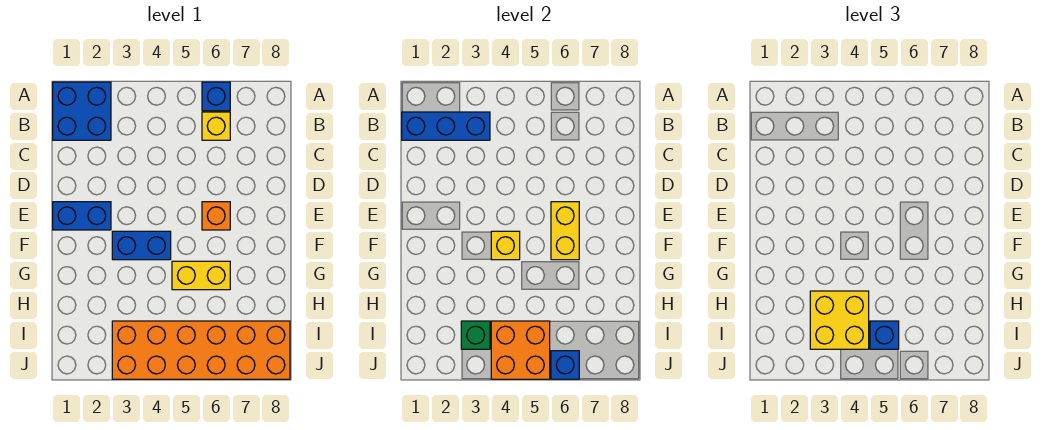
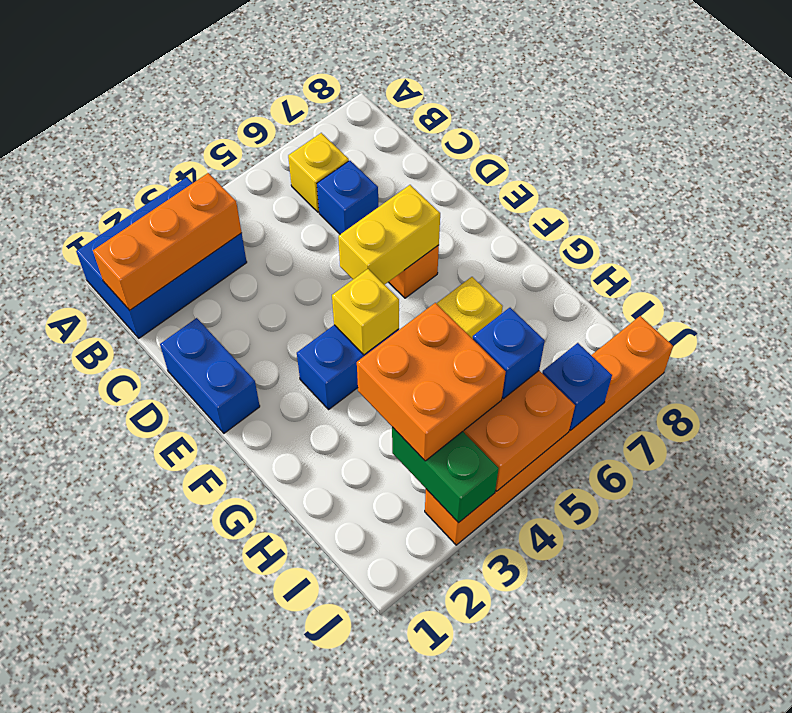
blue brick A1:B2 level 1 -> blue brick A1:B3 level 1
blue brick A6 level 1 -> blue brick C6 level 1
blue brick B1:B3 level 2 -> orange brick B1:B3 level 2
blue brick E1:E2 level 1 -> blue brick D1:E1 level 1
yellow brick E6:F6 level 2 -> yellow brick E5:E6 level 2
yellow brick H3:I4 level 3 -> orange brick H3:I4 level 3
orange brick I3:J8 level 1 -> orange brick J3:J8 level 1
green brick I3 level 2 -> green brick I3:J3 level 2

